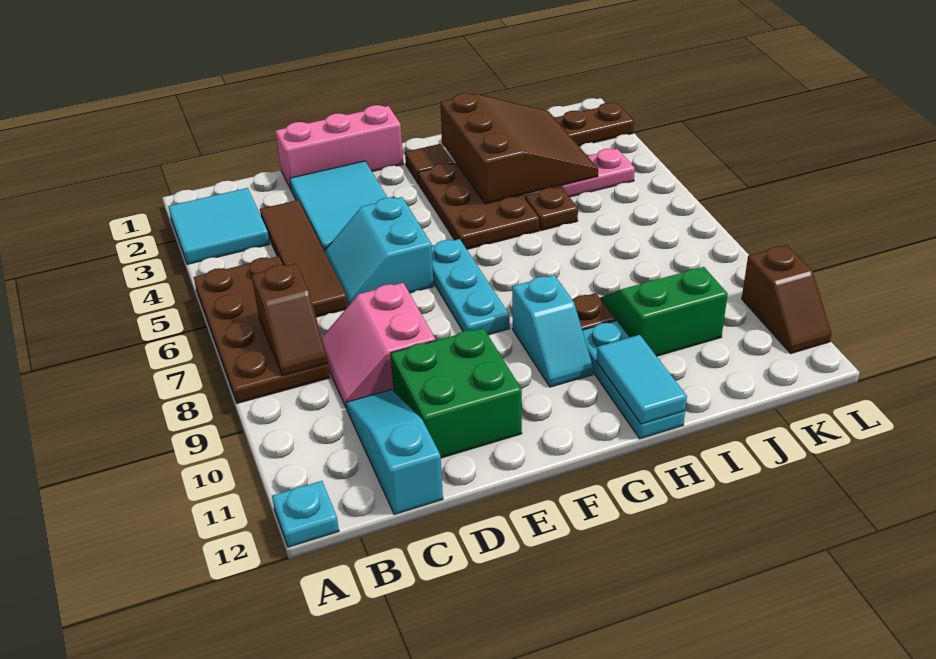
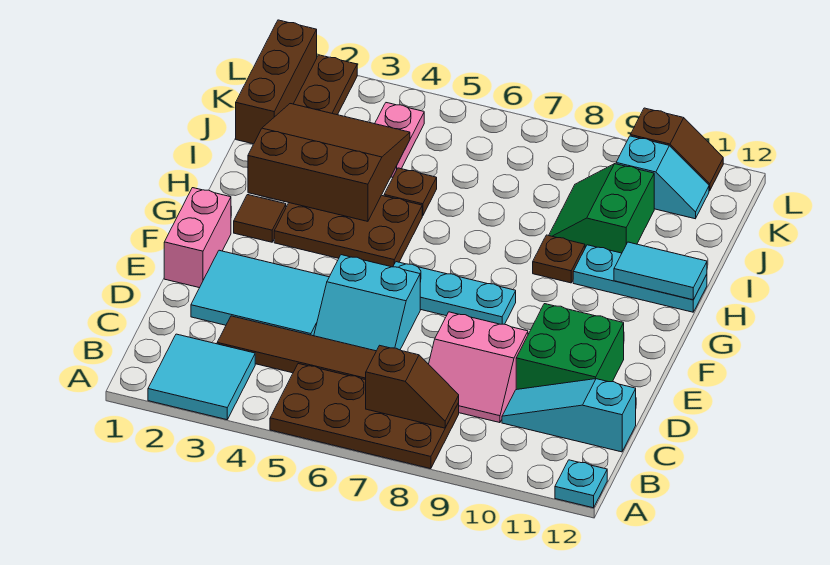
pink brick D1:F1 level 1 -> pink brick E1:F1 level 1
cyan slope G9:G10 level 1 top 9 -> cyan slope K10:K11 level 1 top 10
none -> brown brick J1:L1 level 1

